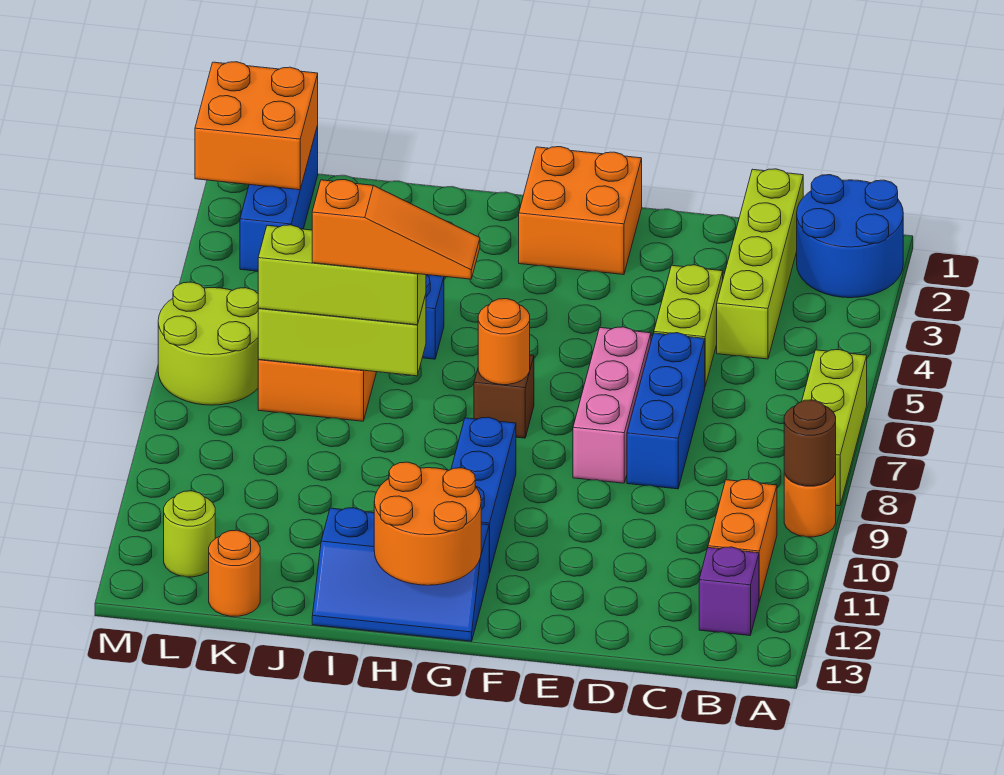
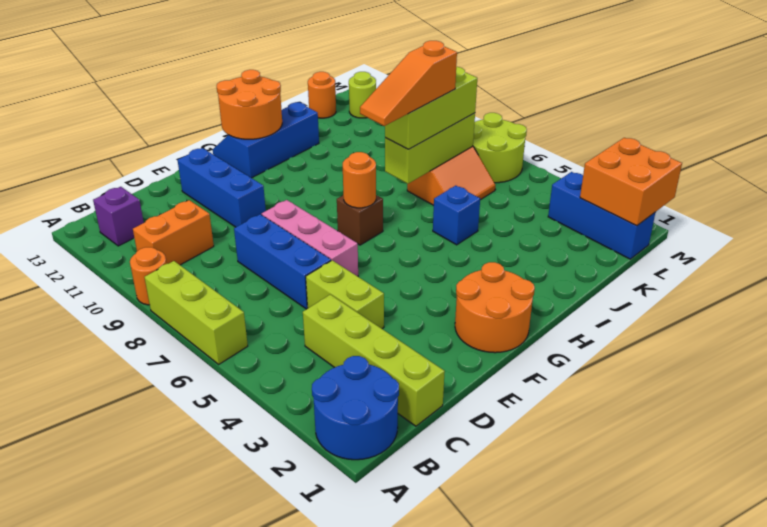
brown round brick A9 level 2 -> none
orange brick B10:B11 level 1 -> orange brick B10:C10 level 1
orange brick F1:G2 level 1 -> orange round brick F1:G2 level 1
blue brick G9:G11 level 1 -> blue brick E10:E12 level 1

